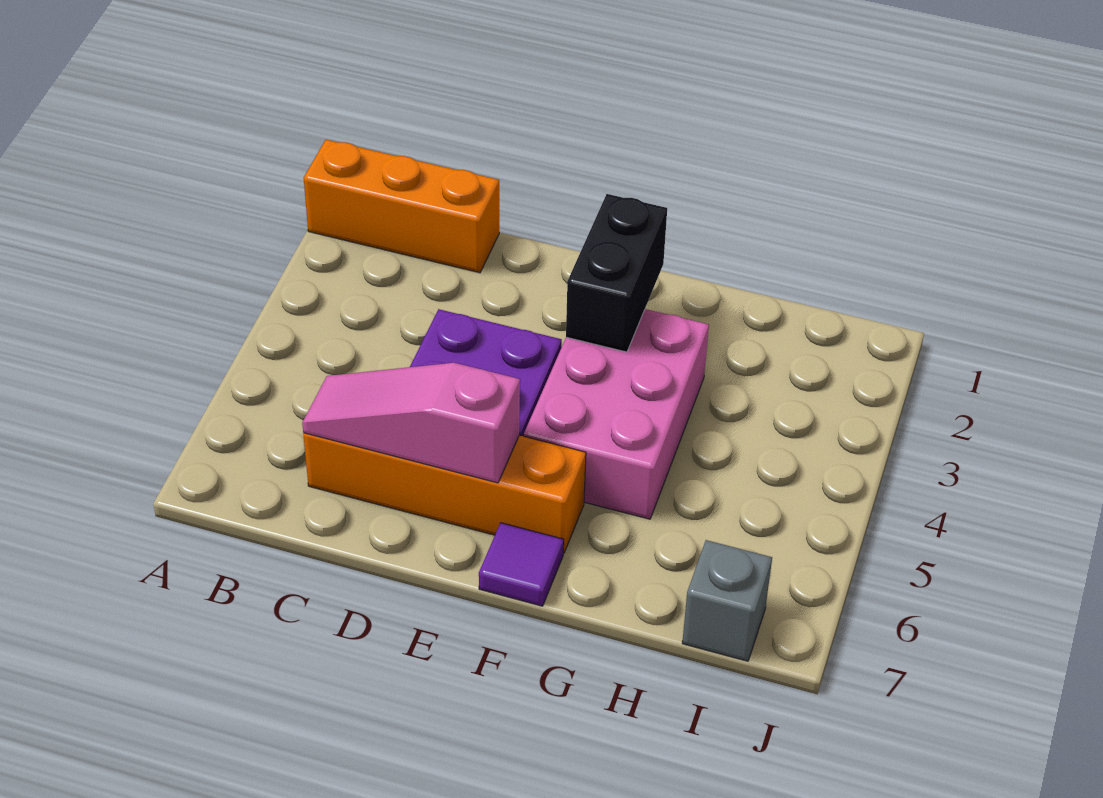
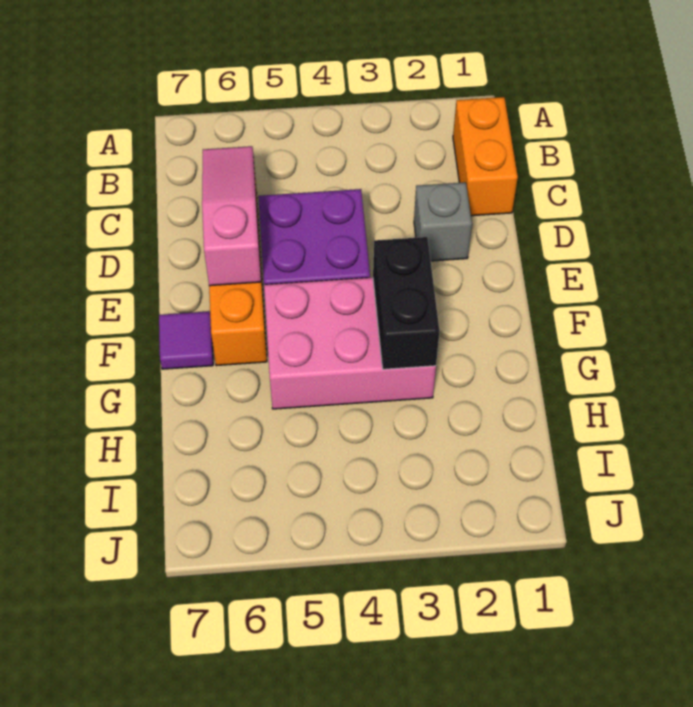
orange brick A1:C1 level 1 -> orange brick B1:C1 level 1
black brick F2:F3 level 2 -> black brick F3:G3 level 2
grey brick I7 level 1 -> grey brick D2 level 1

